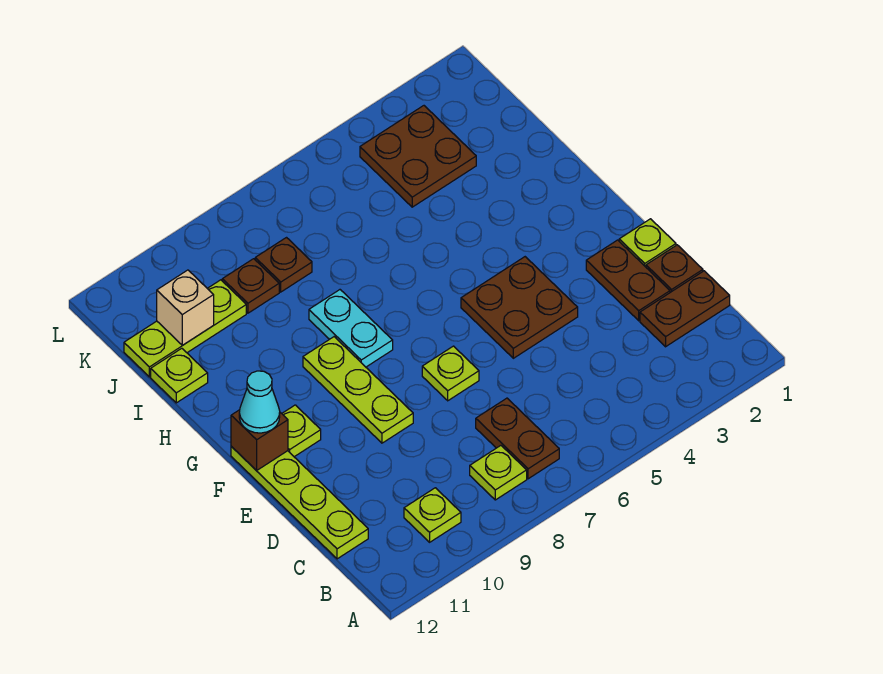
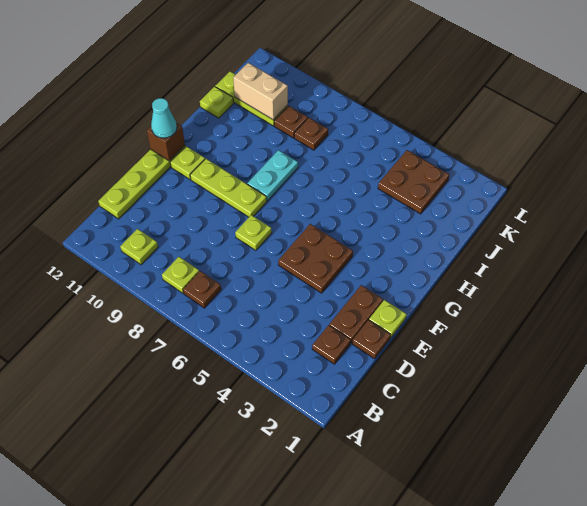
brown plate B7:C7 level 1 -> brown plate B7 level 1
brown plate C1:C2 level 1 -> brown plate C2 level 1
lime plate E9:G9 level 1 -> lime plate F8:F10 level 1
tan brick J11 level 2 -> tan brick J10:J11 level 2

